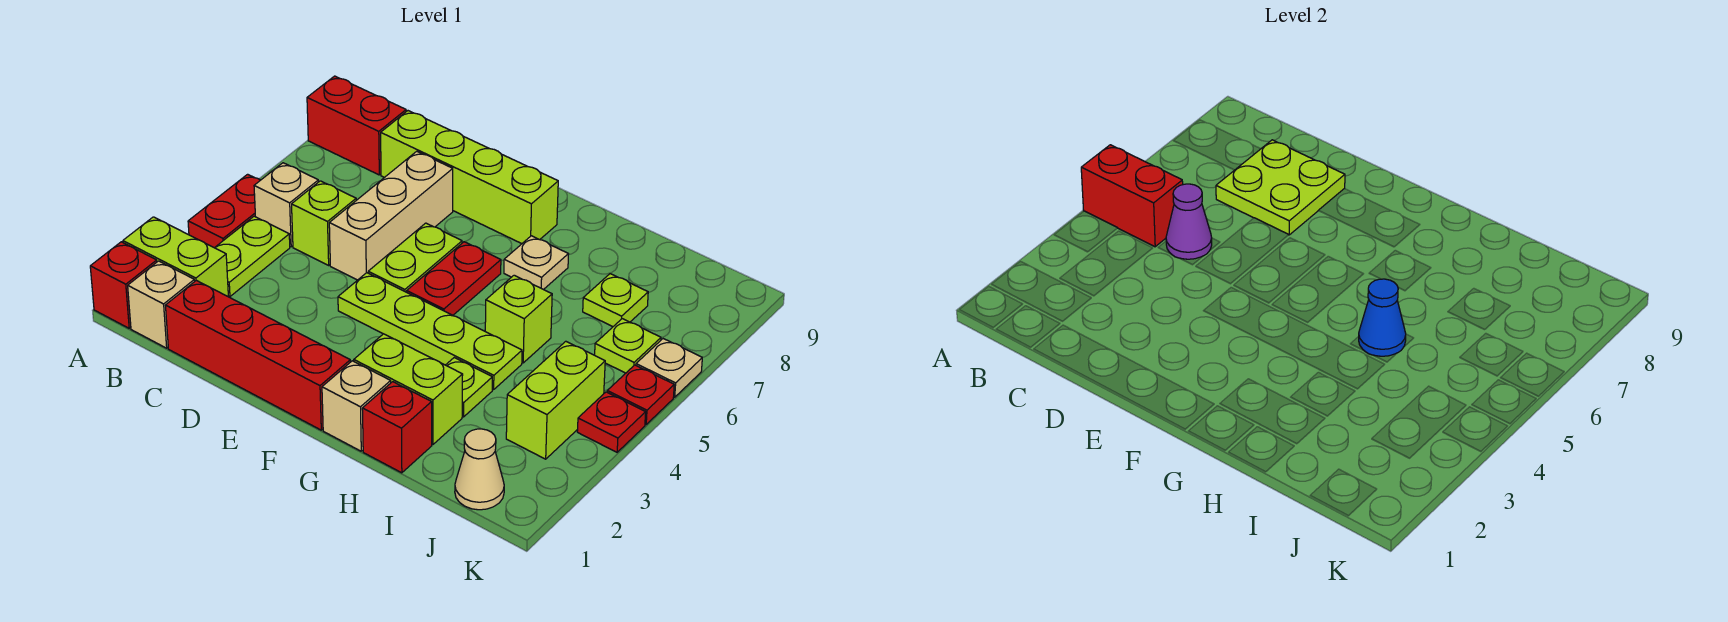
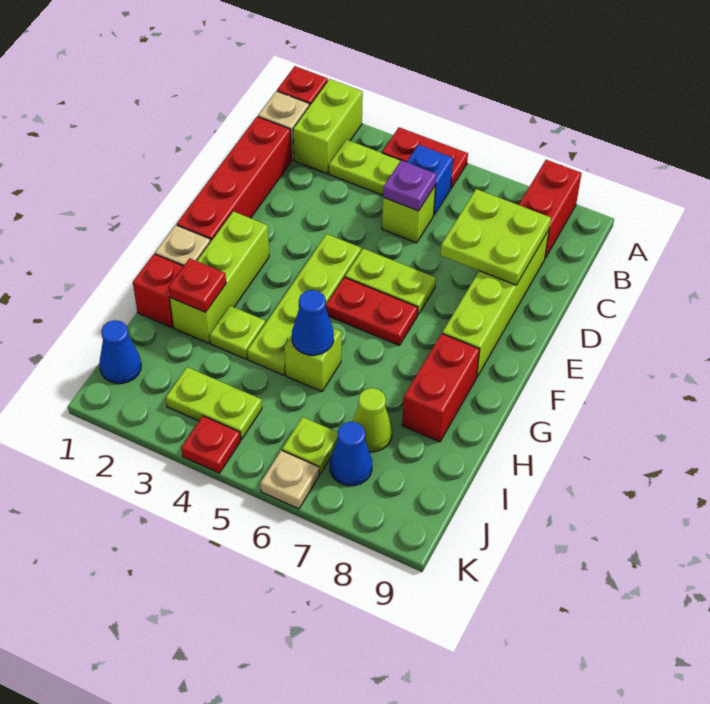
red brick A5:B5 level 2 -> red brick G8:H8 level 1
tan brick B5 level 1 -> blue brick B5 level 1
purple cone C5 level 2 -> purple plate C5 level 2
tan brick D5:D7 level 1 -> none
lime brick G2:H2 level 1 -> lime brick F2:H2 level 1
tan plate G7 level 1 -> none
lime plate I7 level 1 -> lime cone I7 level 1
tan cone J1 level 1 -> blue cone J1 level 1
lime brick J3:J4 level 1 -> lime plate J3:J4 level 1
none -> blue cone J7 level 1
red plate K5 level 1 -> red plate H2 level 2

